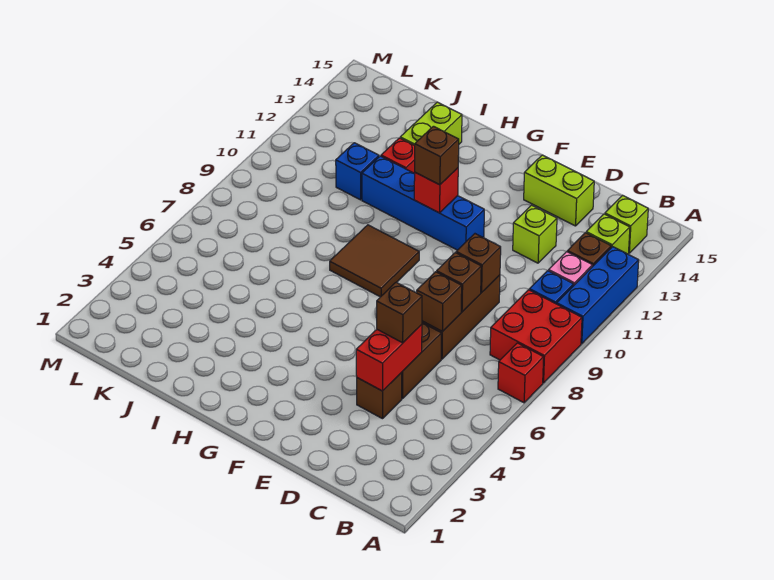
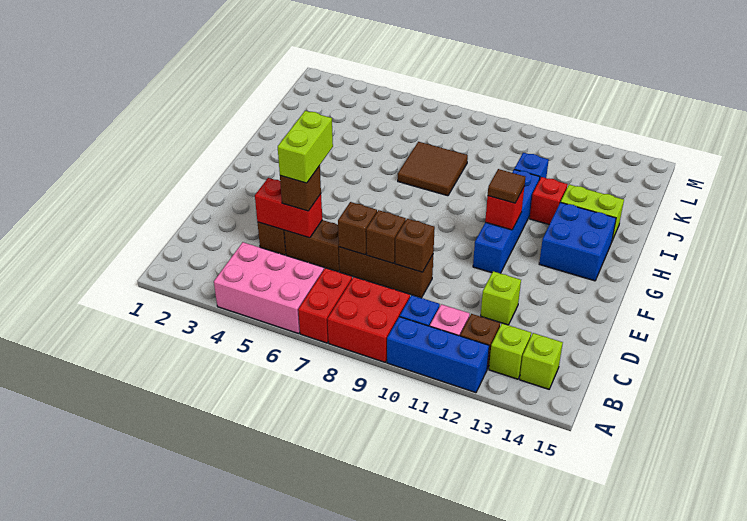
none -> pink brick A4:B6 level 1
red brick A7 level 1 -> red brick A7:B7 level 1
lime brick D14:E14 level 1 -> lime brick D5:E5 level 4
brown tile G8:H9 level 1 -> brown tile I7:J8 level 1
brown brick G11 level 3 -> brown tile G11 level 3
none -> blue brick G13:H14 level 1

